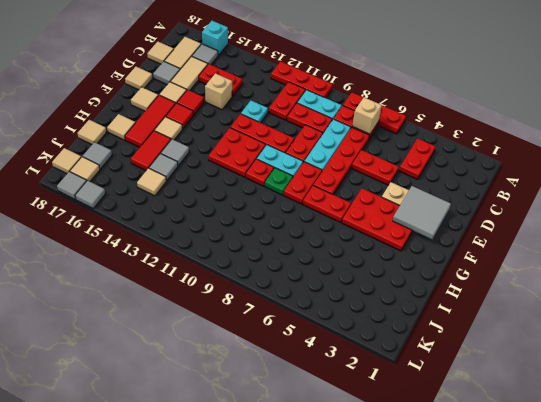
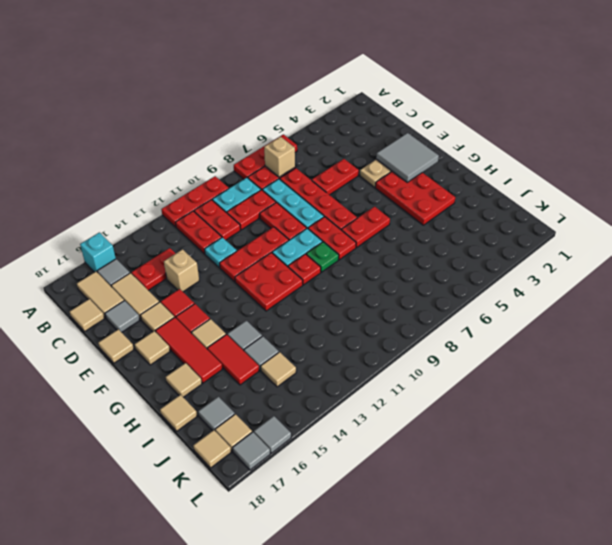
red plate B4:C4 level 1 -> red plate B12:C12 level 1
red plate F3:G5 level 1 -> red plate F3:H4 level 1

